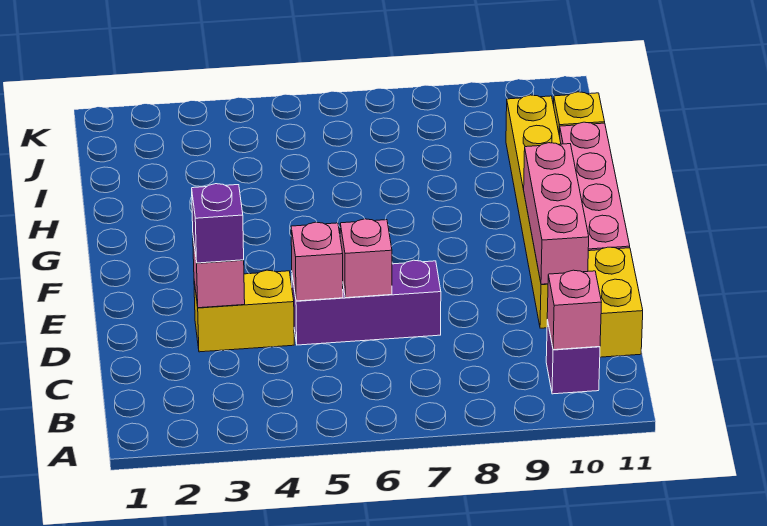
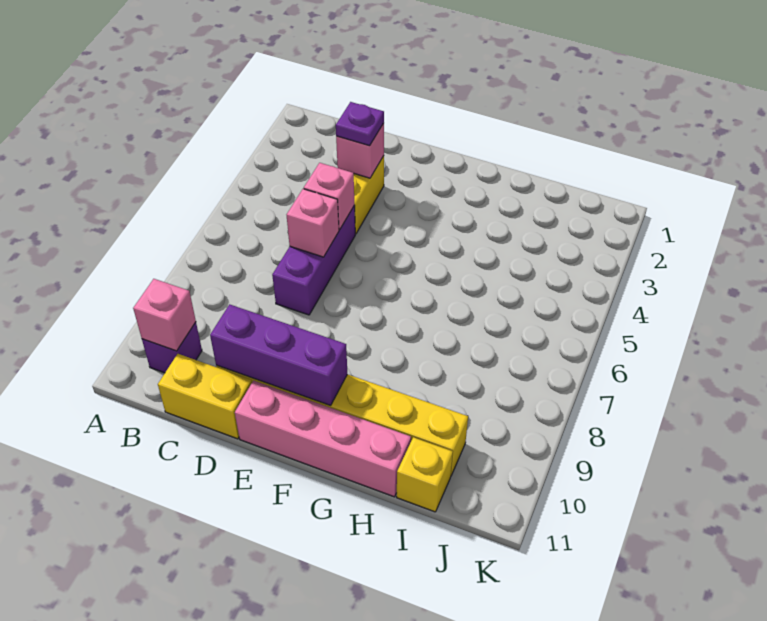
purple brick D3 level 3 -> purple plate D3 level 3
pink brick D10:F10 level 2 -> purple brick D10:F10 level 2

